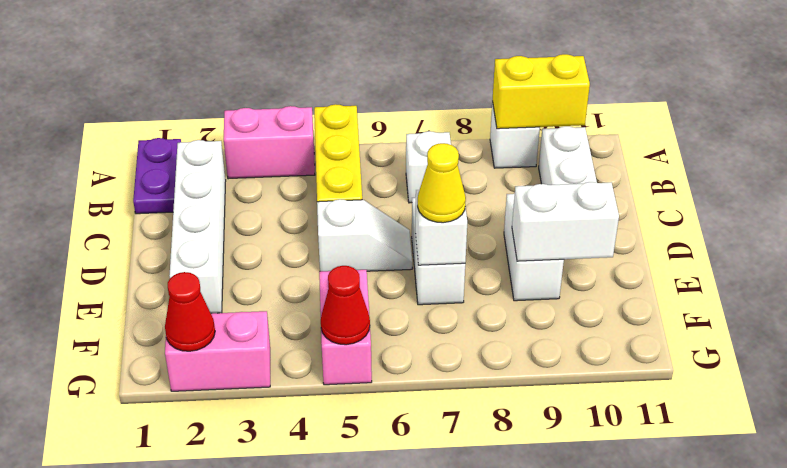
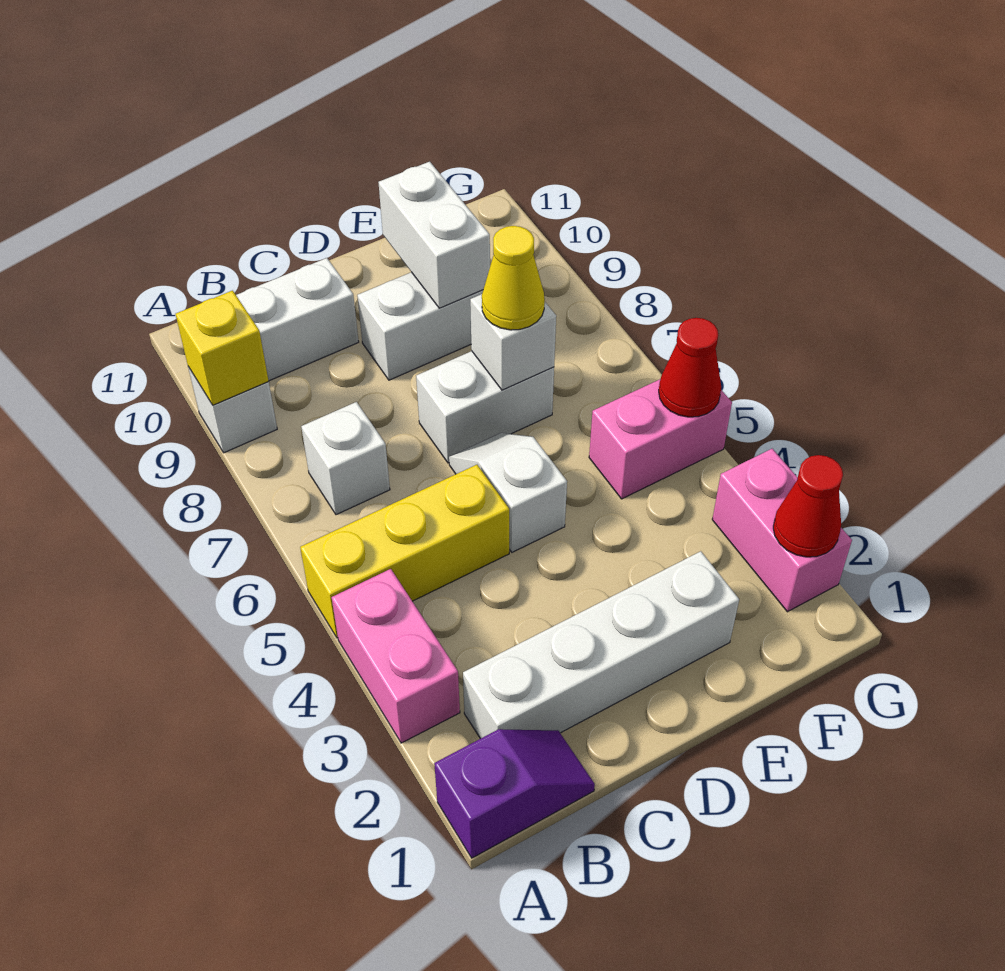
purple plate A1:B1 level 1 -> purple slope A1:B1 level 1 top A
yellow brick A9:A10 level 2 -> yellow brick A9 level 2

